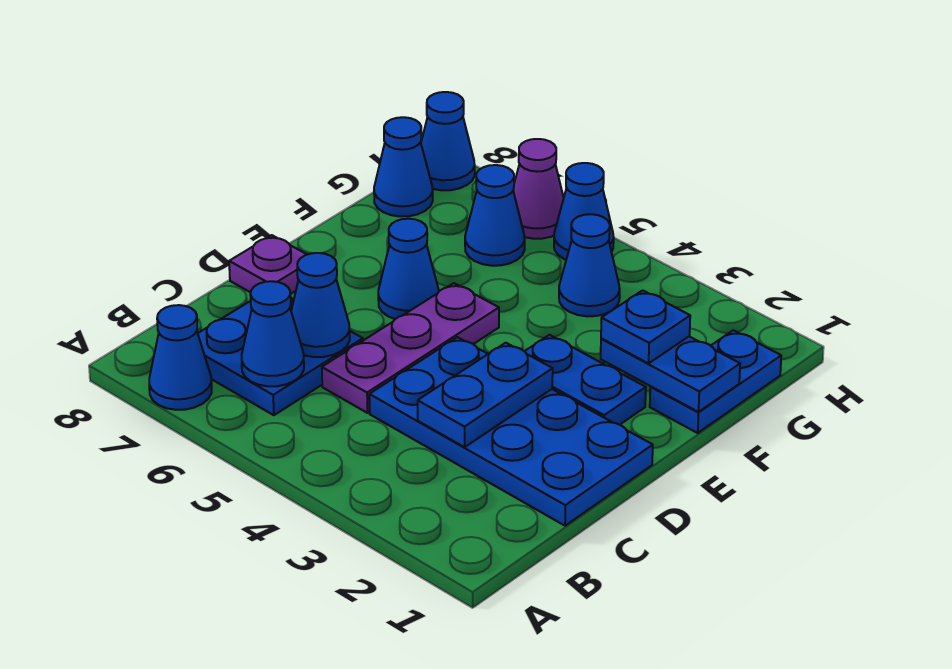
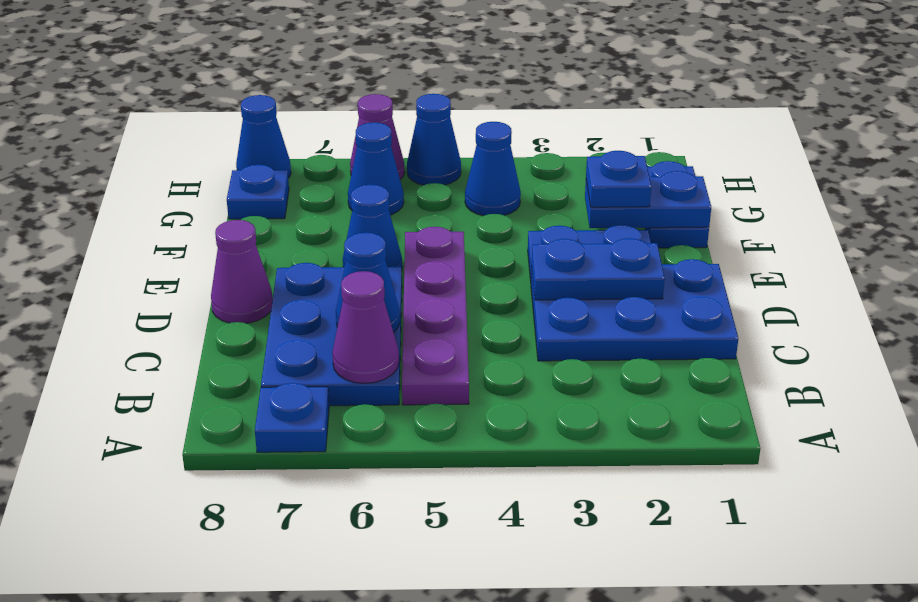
blue cone A7 level 1 -> blue plate A7 level 1
blue plate B6:C7 level 1 -> blue plate B6:D7 level 1
blue cone B6 level 2 -> purple cone B6 level 2
blue plate C1:D4 level 1 -> blue plate C1:D3 level 1
blue plate C3:D3 level 2 -> blue plate D2:D3 level 2
purple plate C5:E5 level 1 -> purple plate B5:E5 level 1
purple plate D8 level 1 -> purple cone D8 level 1
blue cone G8 level 1 -> blue plate G8 level 1

